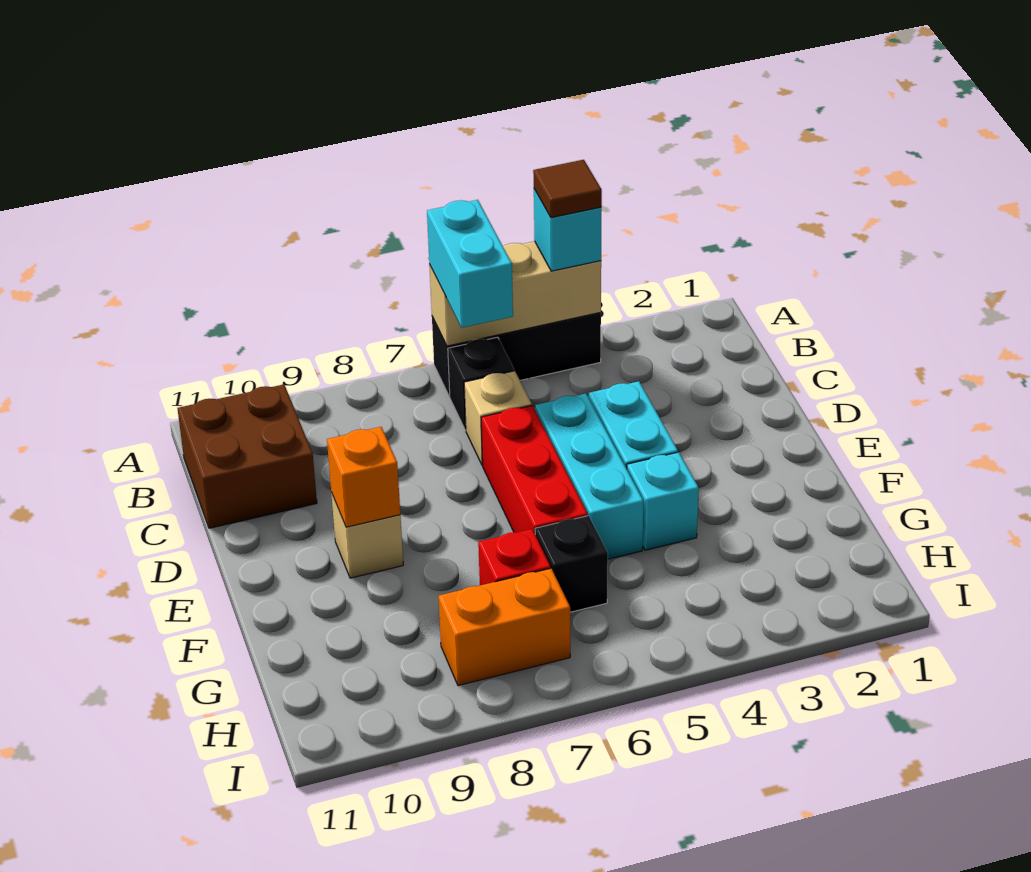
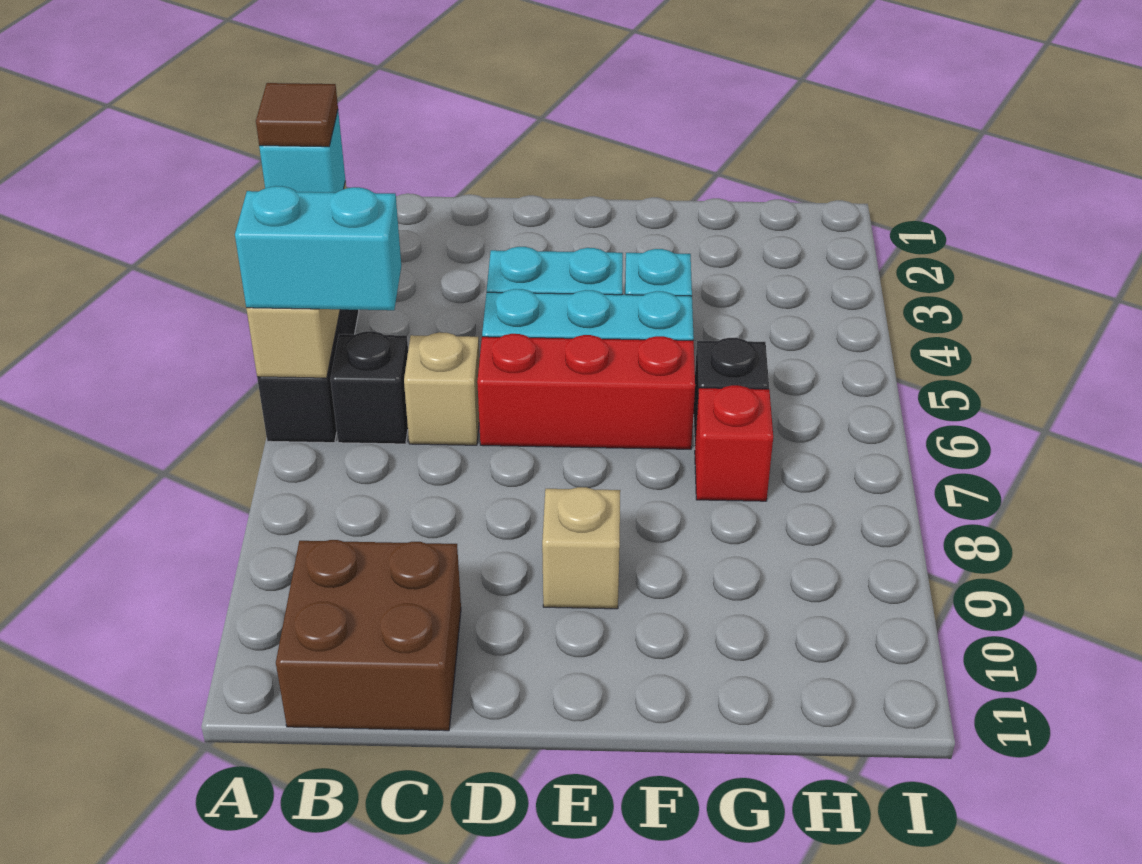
orange brick E9 level 2 -> none
orange brick H7:H8 level 1 -> none

